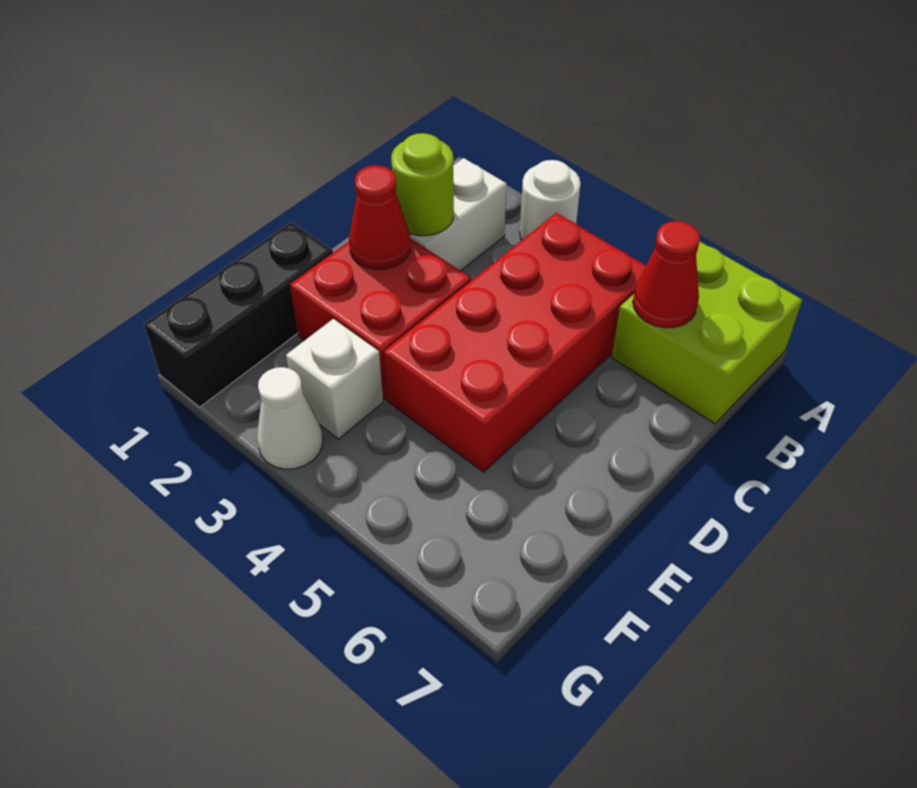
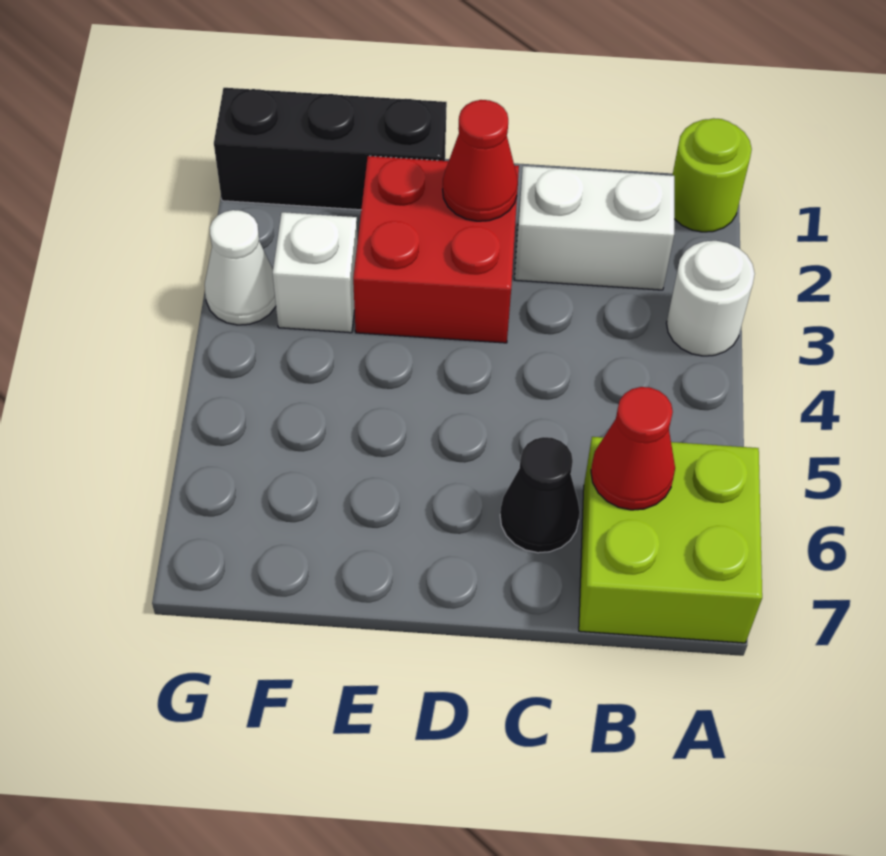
red brick B4:E5 level 1 -> none
lime round brick C2 level 2 -> lime round brick A1 level 1
none -> black cone C6 level 1

